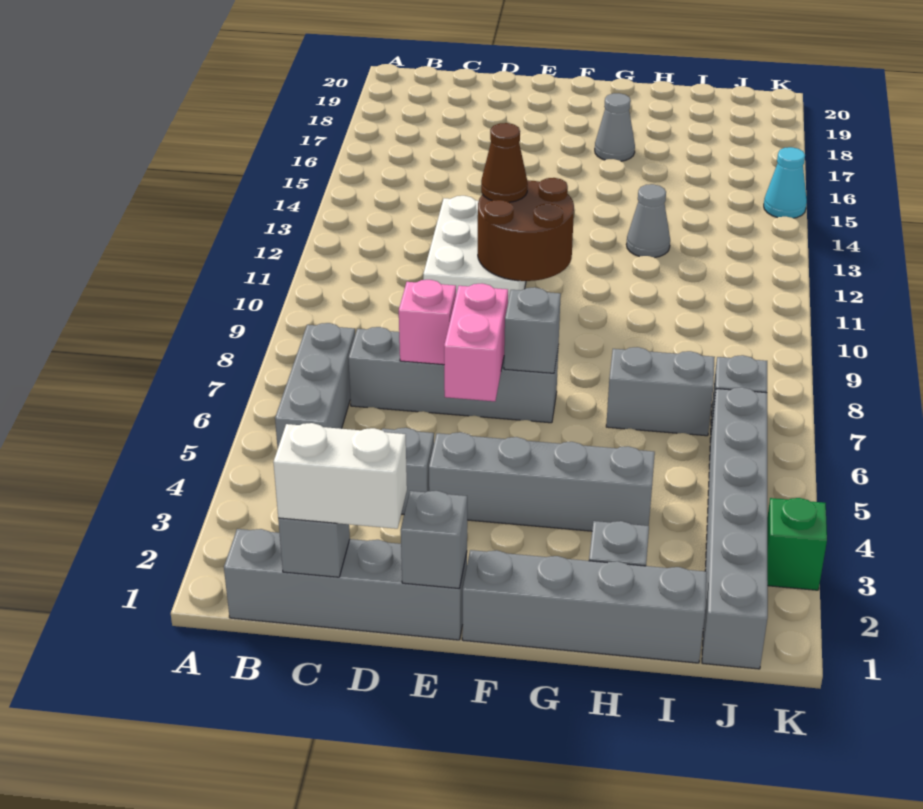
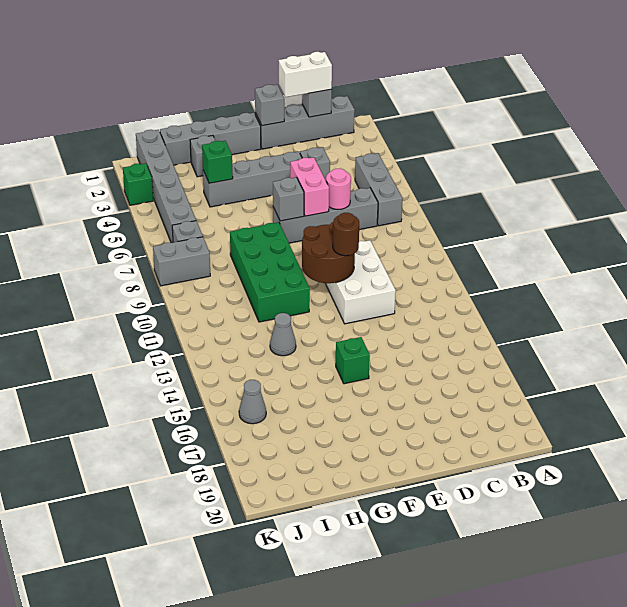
pink brick D7 level 2 -> pink round brick D7 level 2
brown cone E11 level 3 -> brown round brick E11 level 3
none -> green brick F15 level 1
none -> green brick G8:H11 level 1
grey cone G17 level 1 -> grey cone J16 level 1
none -> green brick H4 level 2
grey brick H7:I7 level 1 -> grey brick J8:K8 level 1
cyan cone K15 level 1 -> none

